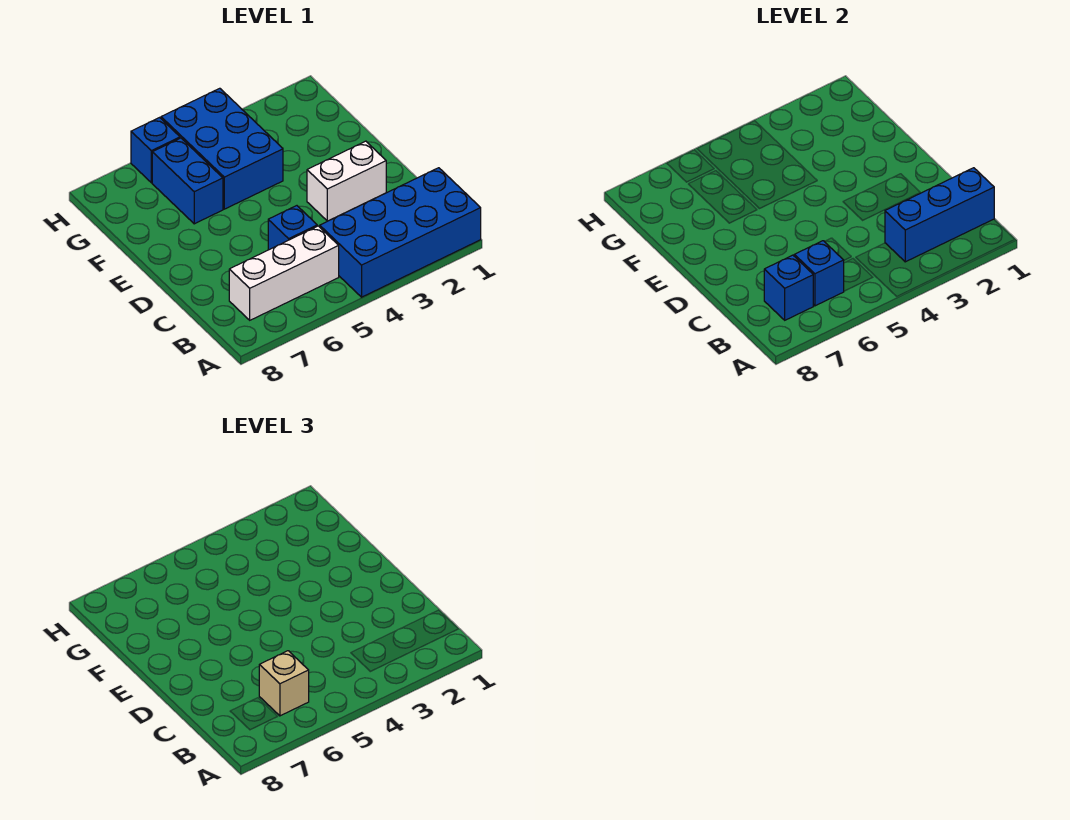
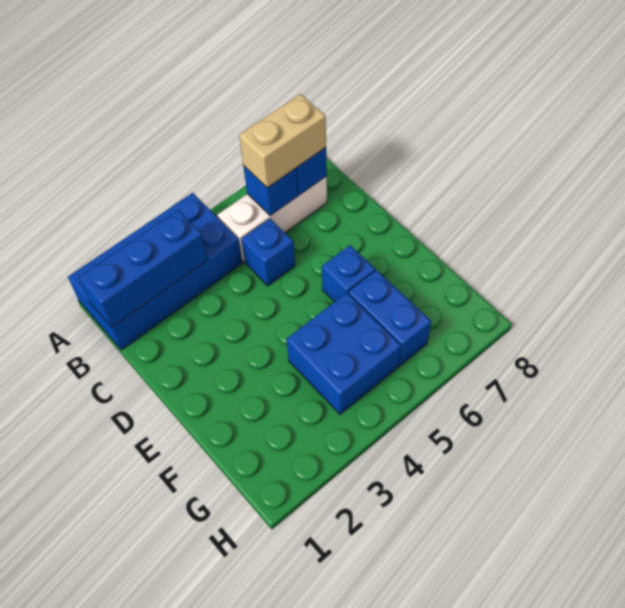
tan brick B6 level 3 -> tan brick B6:B7 level 3
white brick D2:D3 level 1 -> none
blue brick F4:H5 level 1 -> blue brick F4:G5 level 1
blue brick H6 level 1 -> blue brick E6 level 1

